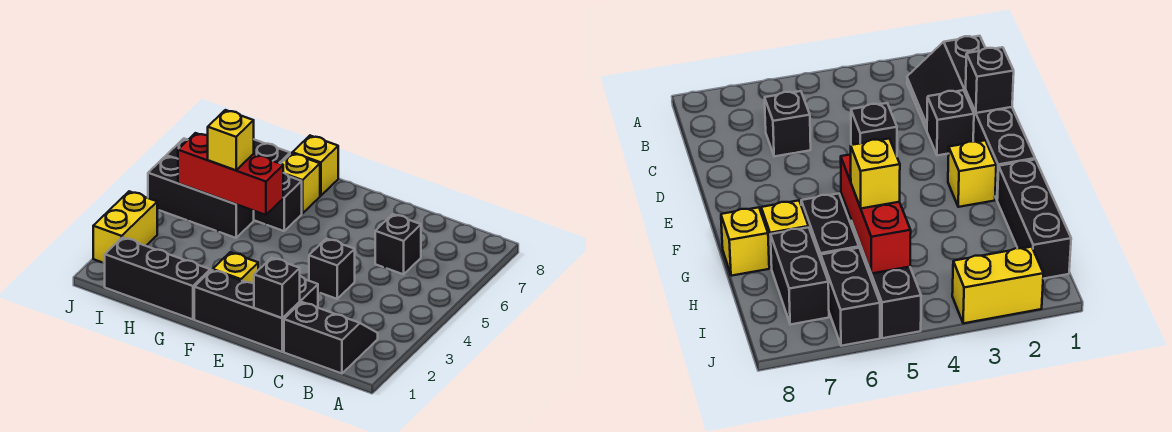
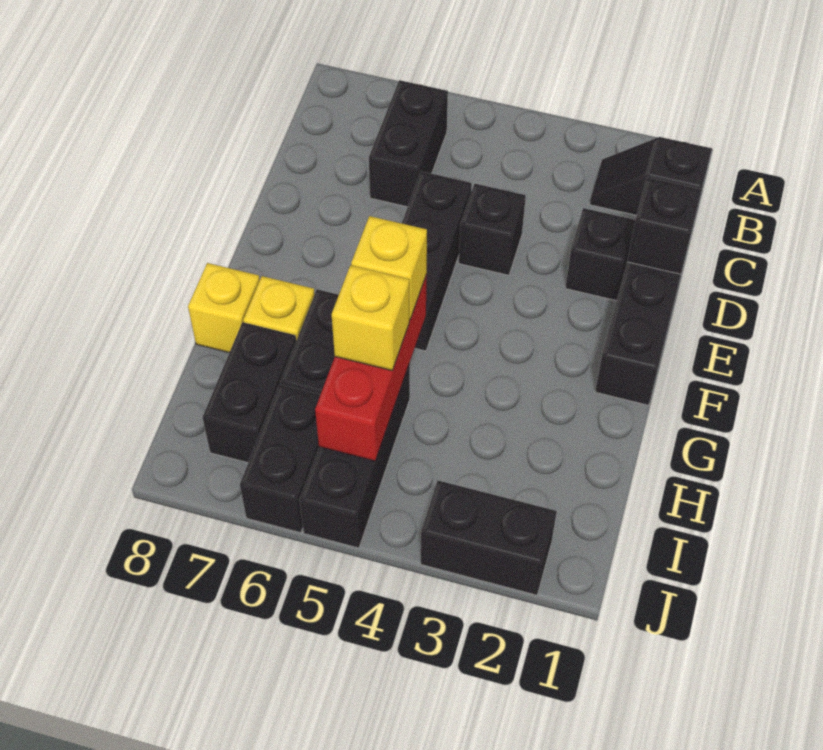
black slope B1:C2 level 1 top 1 -> black slope B1:B2 level 1 top 1
black brick C6 level 1 -> black brick B6:C6 level 1
yellow brick F2 level 1 -> yellow brick G5 level 3
black brick G1:I1 level 1 -> black brick D5:F5 level 1
yellow brick J2:J3 level 1 -> black brick J2:J3 level 1

